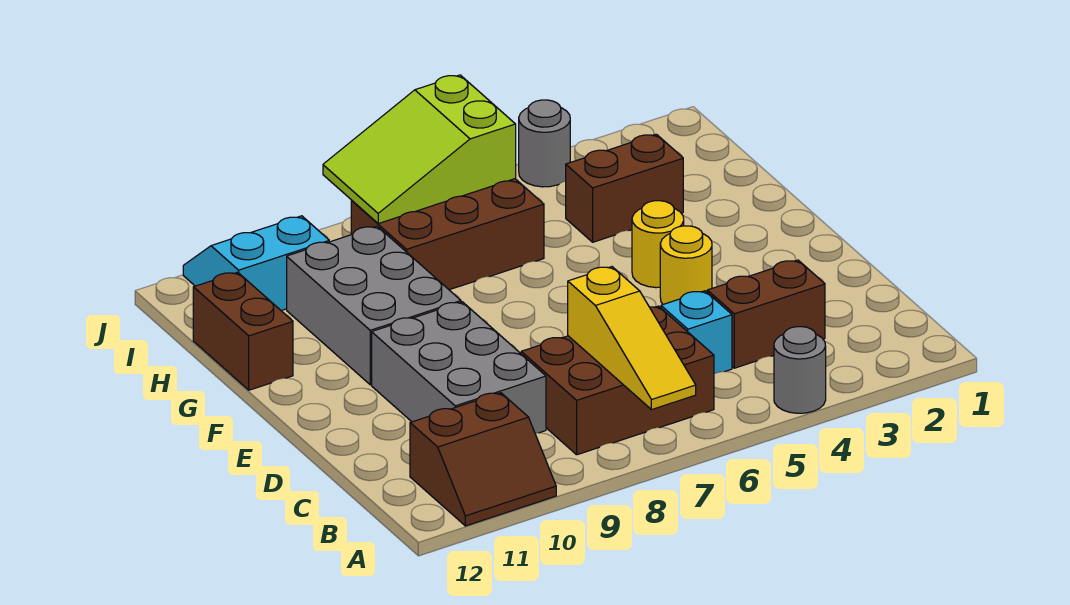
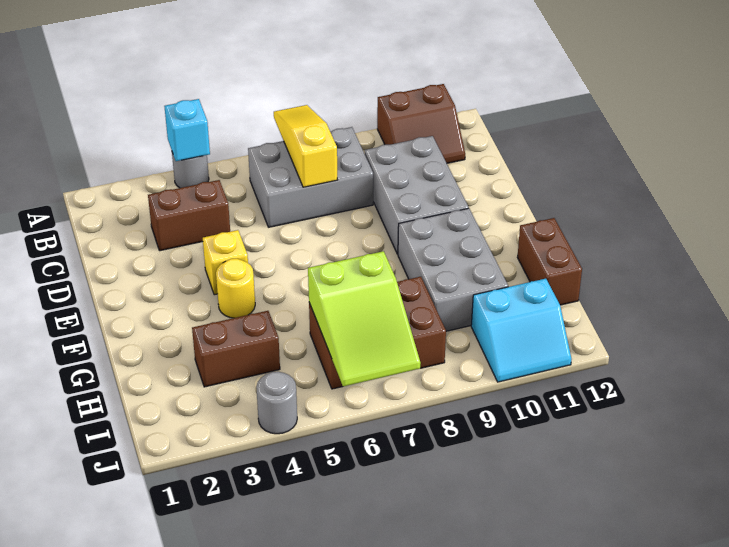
brown slope A10:B11 level 1 top B -> brown slope A10:B11 level 1 top A
brown brick B6:C8 level 1 -> grey brick B6:C8 level 1
cyan brick C5 level 1 -> cyan brick A4 level 2
yellow round brick E4 level 1 -> yellow brick E4 level 1
lime slope I6:J8 level 2 top 6 -> lime slope H6:J7 level 2 top H

